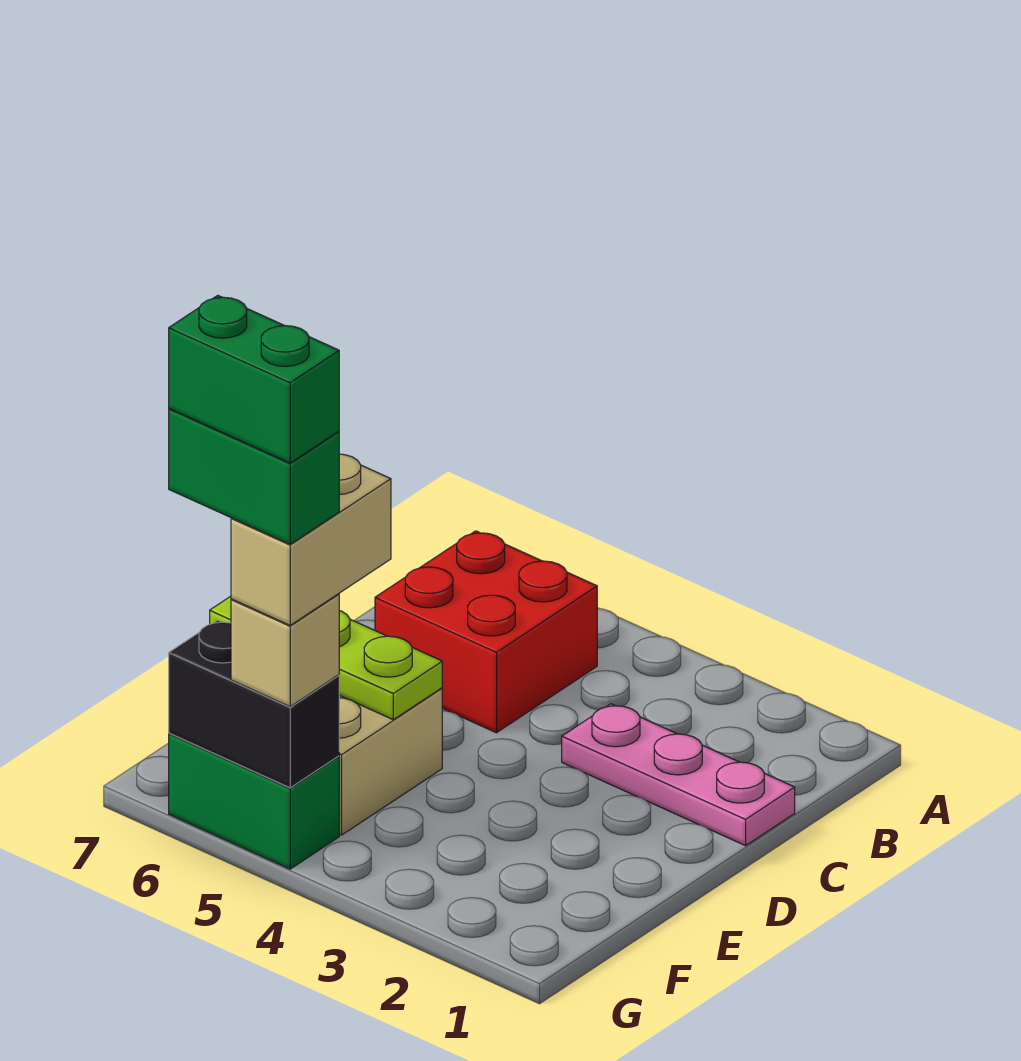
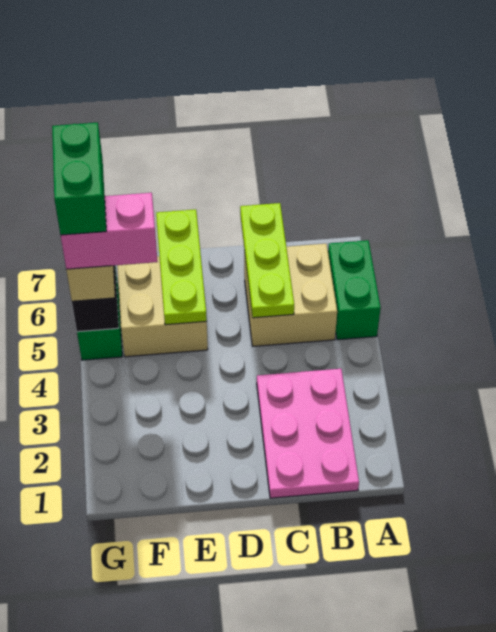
red brick B5:C6 level 1 -> tan brick B5:C6 level 1
pink plate C1:C3 level 1 -> pink plate B1:C3 level 1
none -> lime plate C5:C7 level 2
tan brick F5:G5 level 4 -> pink brick F5:G5 level 4
green brick G5:G6 level 6 -> green brick A5:A6 level 1

